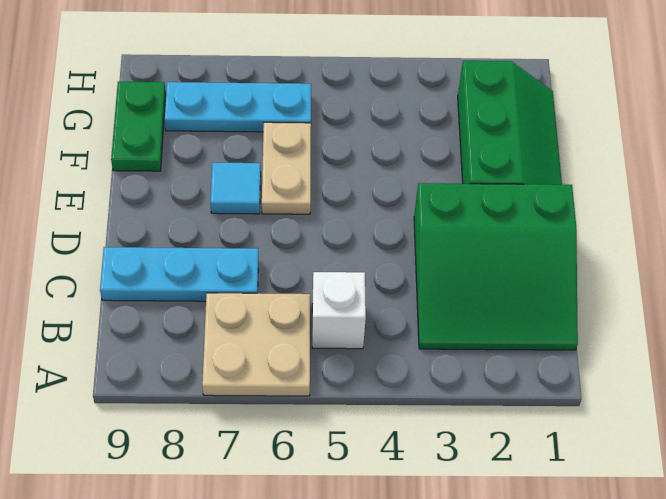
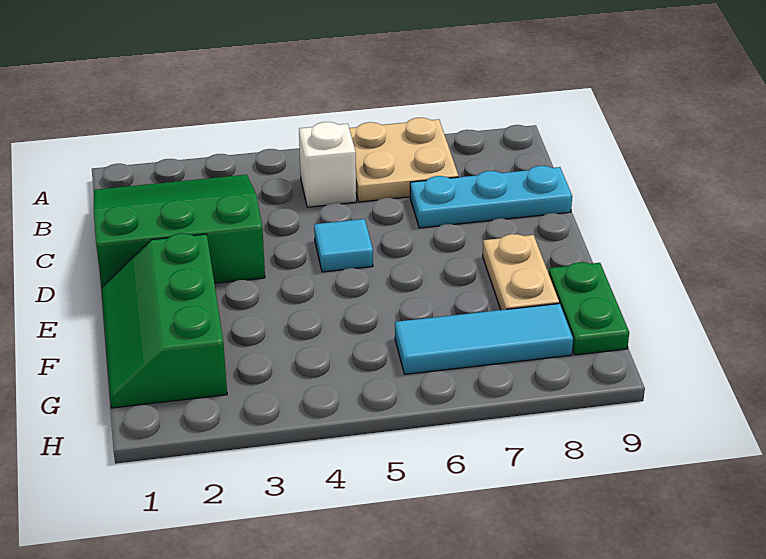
tan plate E6:F6 level 1 -> tan plate E8:F8 level 1
cyan tile E7 level 1 -> cyan tile D5 level 1
cyan plate G6:G8 level 1 -> cyan tile G6:G8 level 1

